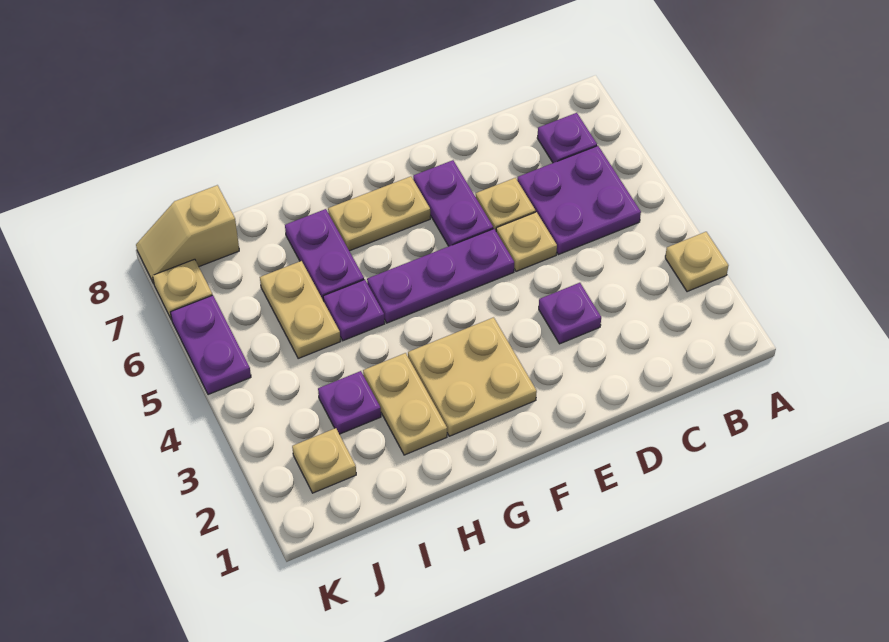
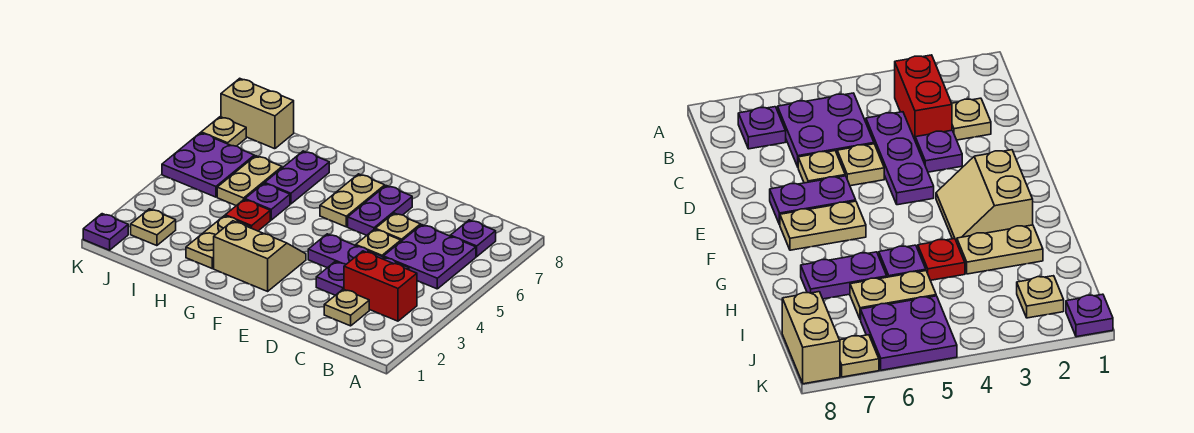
tan plate A3 level 1 -> tan plate C2 level 1
none -> red brick B3:C3 level 1
purple plate E5:G5 level 1 -> purple plate C4:E4 level 1
tan plate F2:G3 level 1 -> tan slope F2:G3 level 1 top 2
tan plate F7:G7 level 1 -> tan plate F6:F7 level 1
none -> red plate H4 level 1
purple plate I3 level 1 -> purple plate K1 level 1
tan slope J8:K8 level 1 top J -> tan brick J8:K8 level 1
purple plate K5:K6 level 1 -> purple plate J5:K6 level 1

